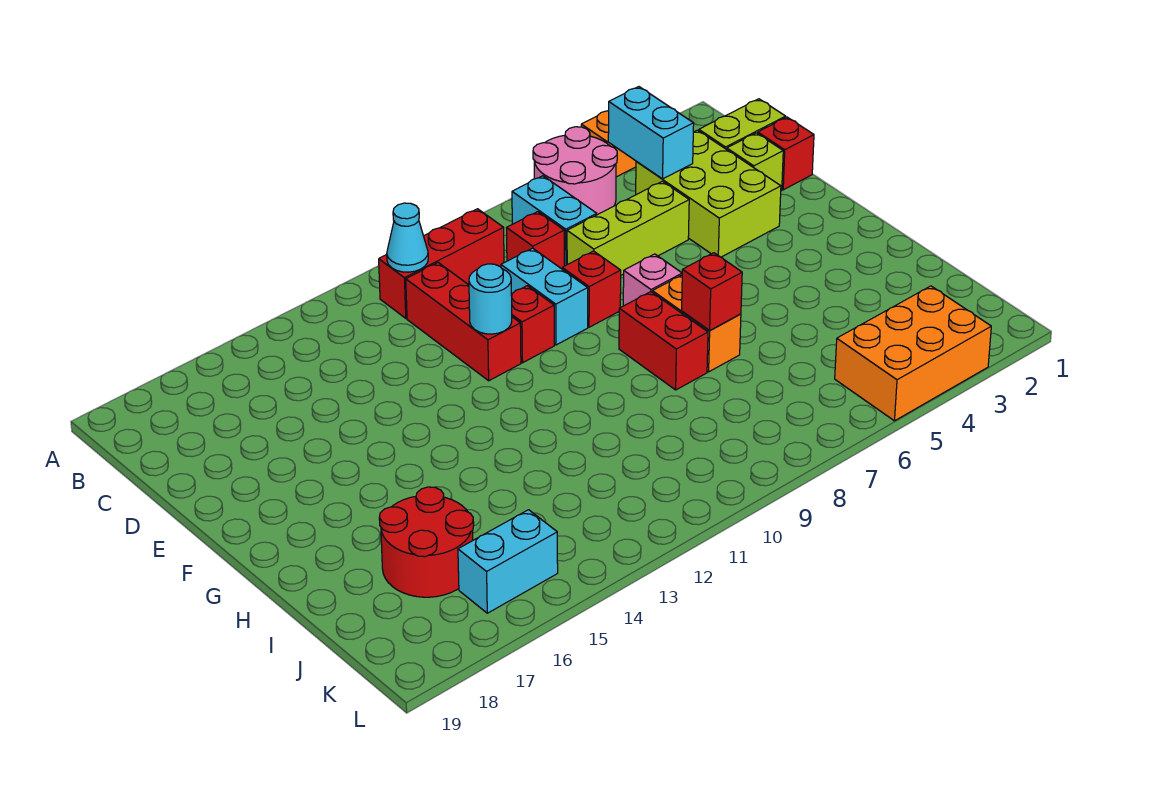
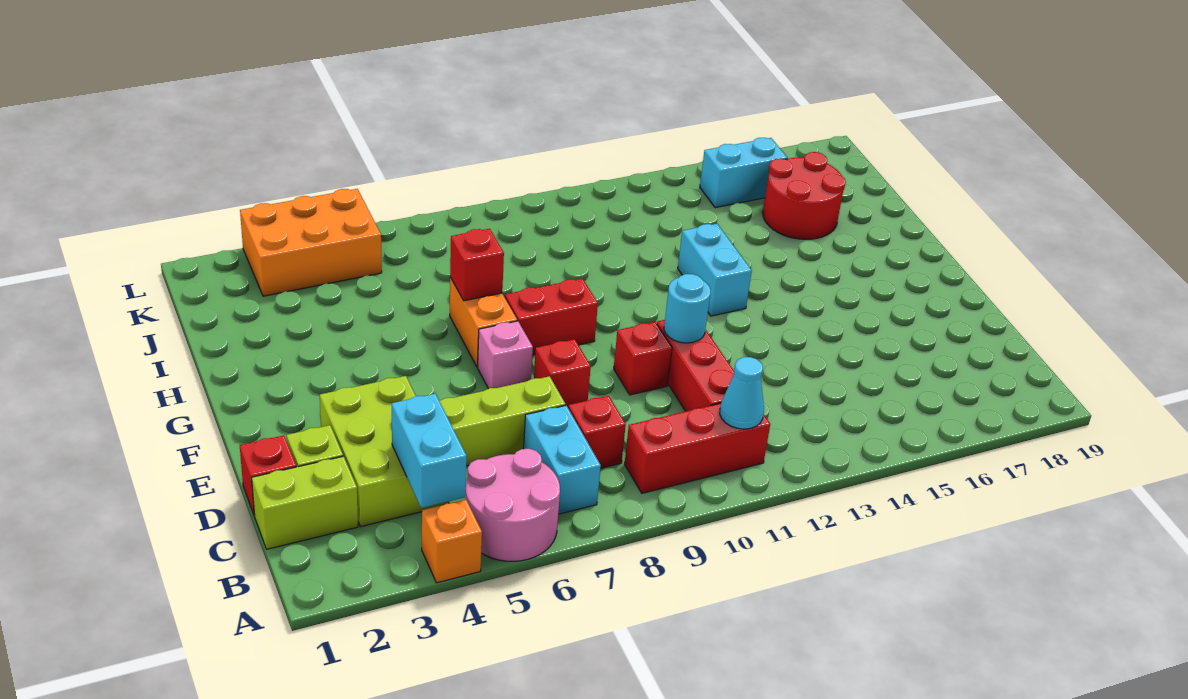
cyan brick D9:E9 level 1 -> cyan brick G13:H13 level 1
red brick G8:H8 level 1 -> red brick G8:G9 level 1

